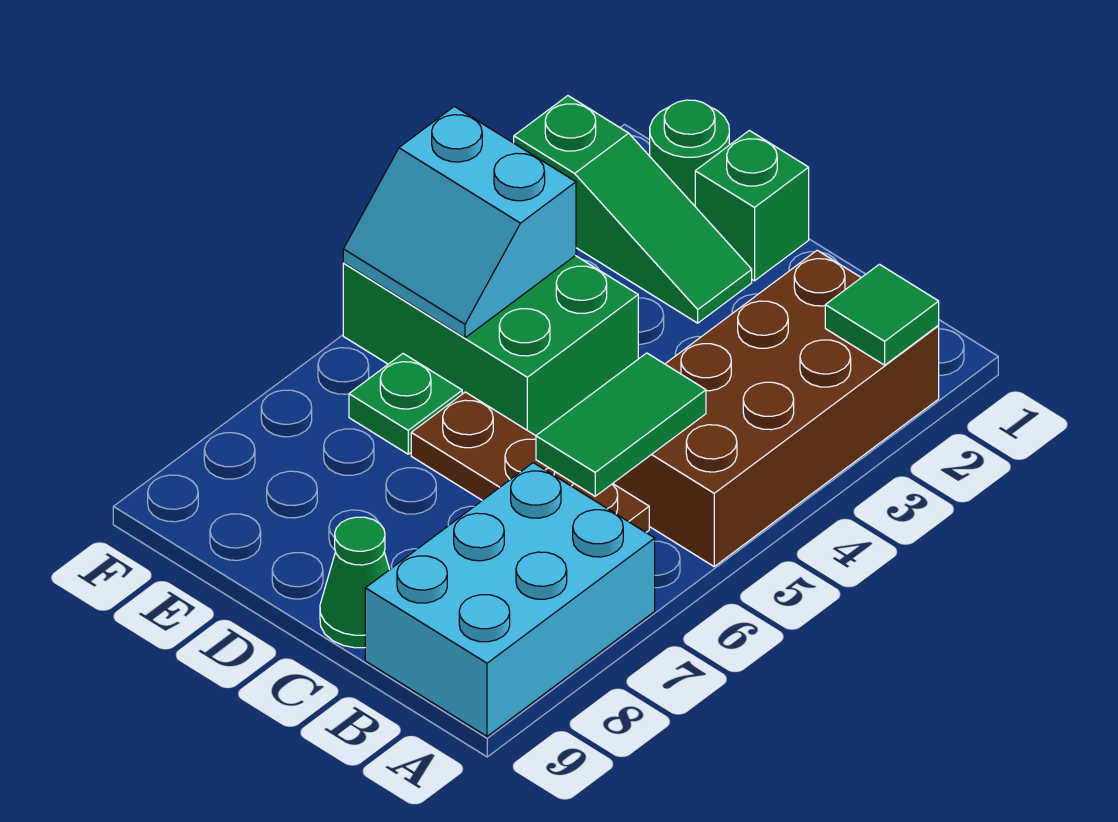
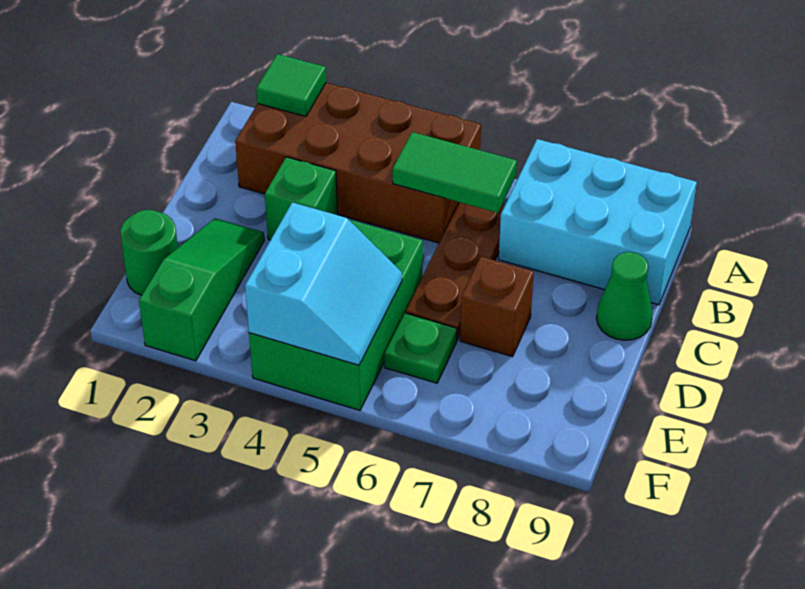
green brick D1 level 1 -> green brick C3 level 1
none -> brown brick D7 level 1

